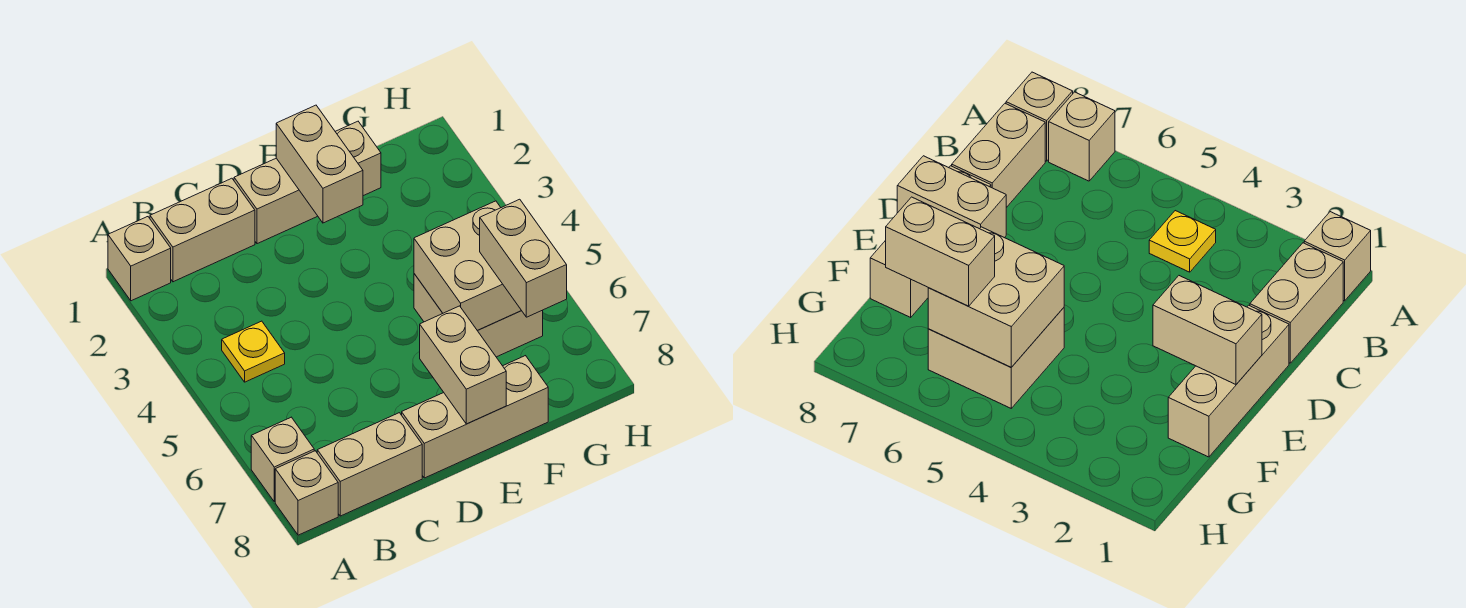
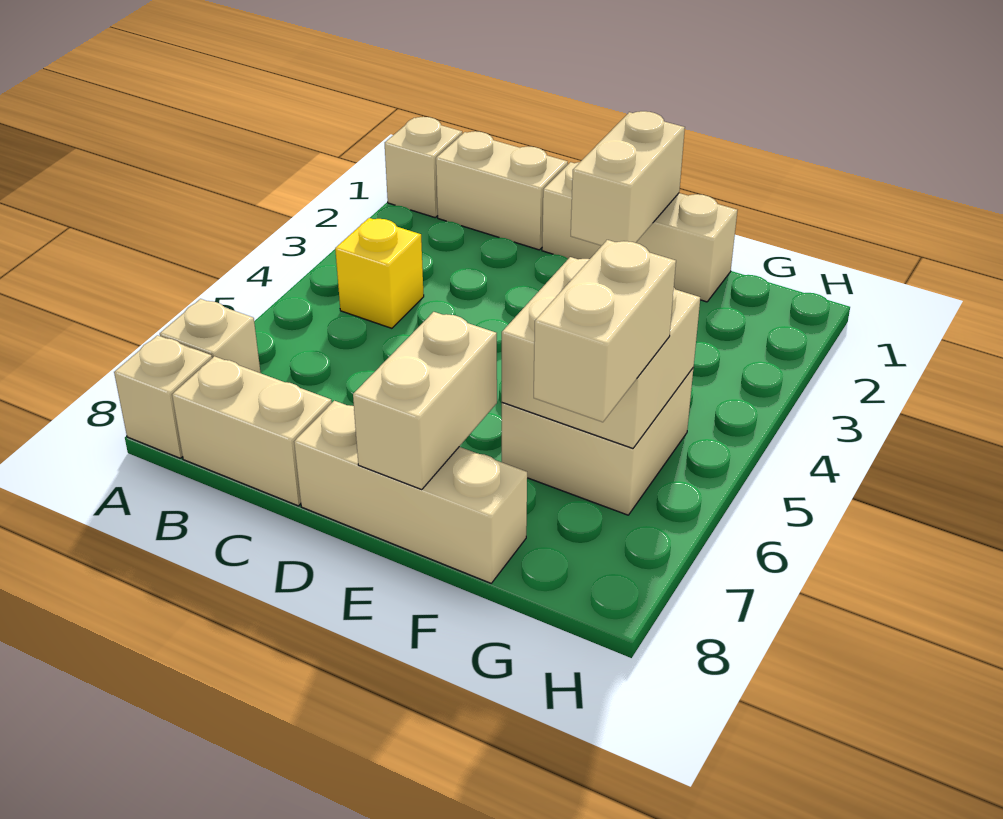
yellow plate B4 level 1 -> yellow brick B4 level 1

